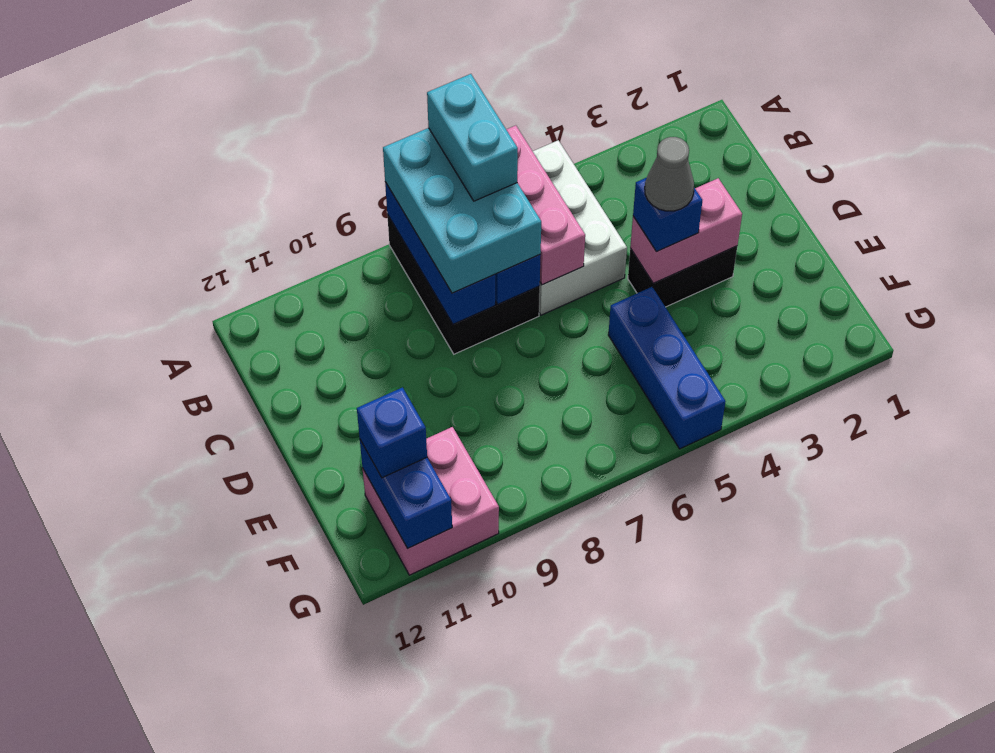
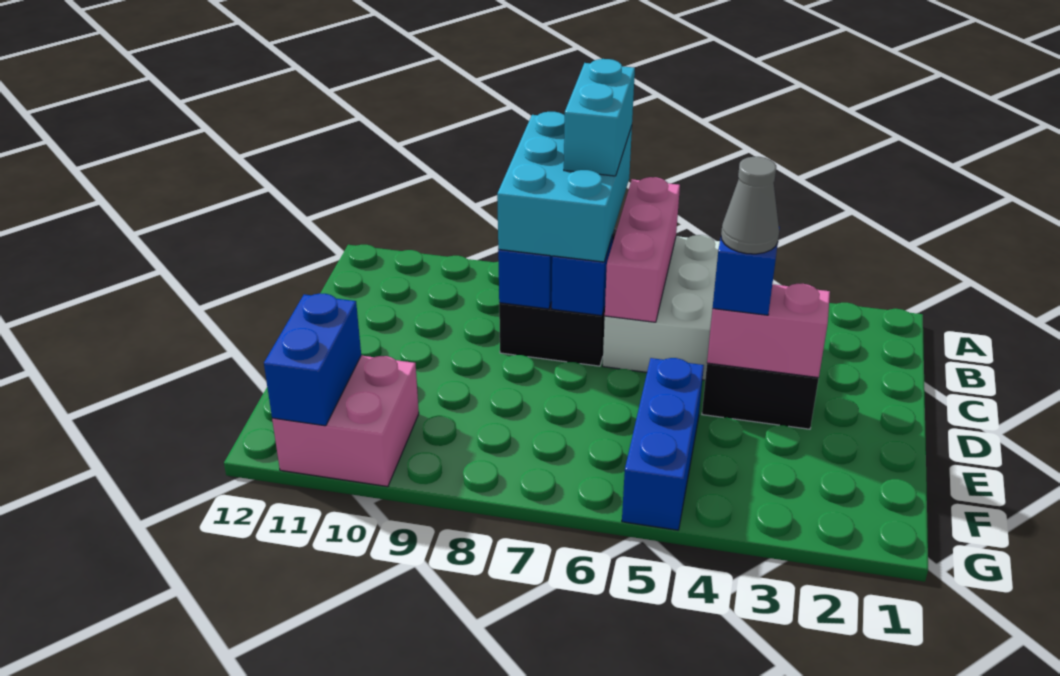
blue brick F11 level 3 -> none

